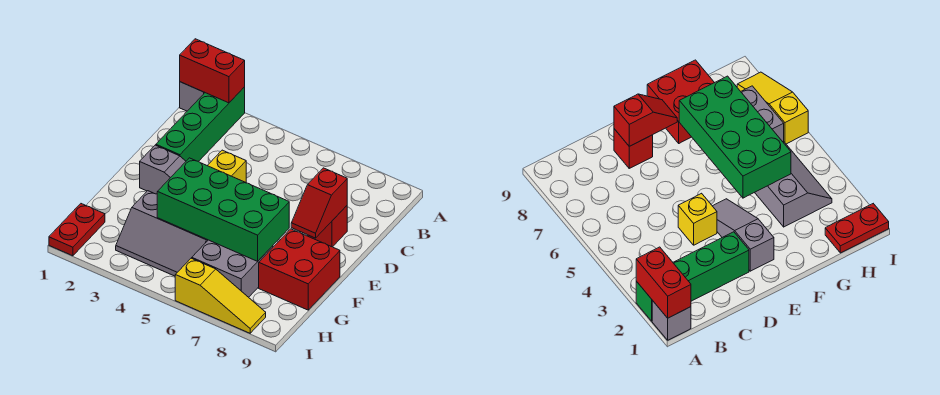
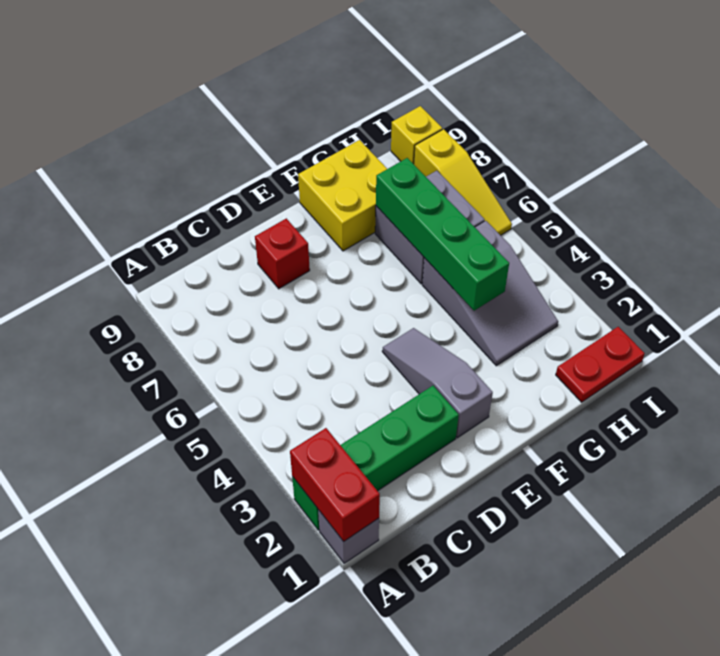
yellow brick D4 level 1 -> yellow brick I9 level 1
red slope D8:E8 level 2 top D -> none
green brick F4:G7 level 2 -> green brick G4:G7 level 2
red brick F8:G9 level 1 -> yellow brick F8:G9 level 1
grey slope G3:H5 level 1 top G -> grey slope G3:H5 level 1 top 5
yellow slope I6:I8 level 1 top 6 -> yellow slope I6:I8 level 1 top 8

